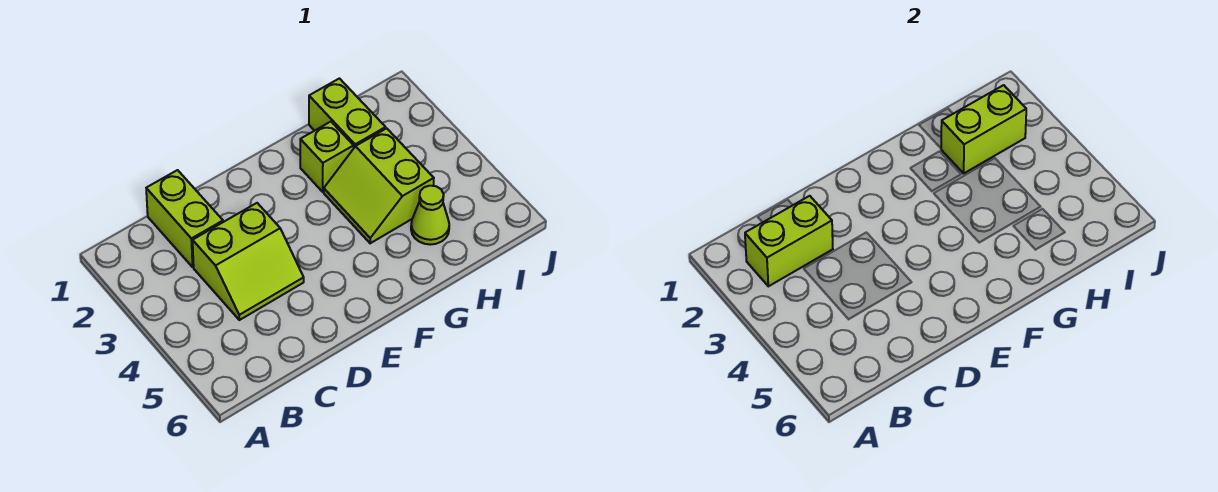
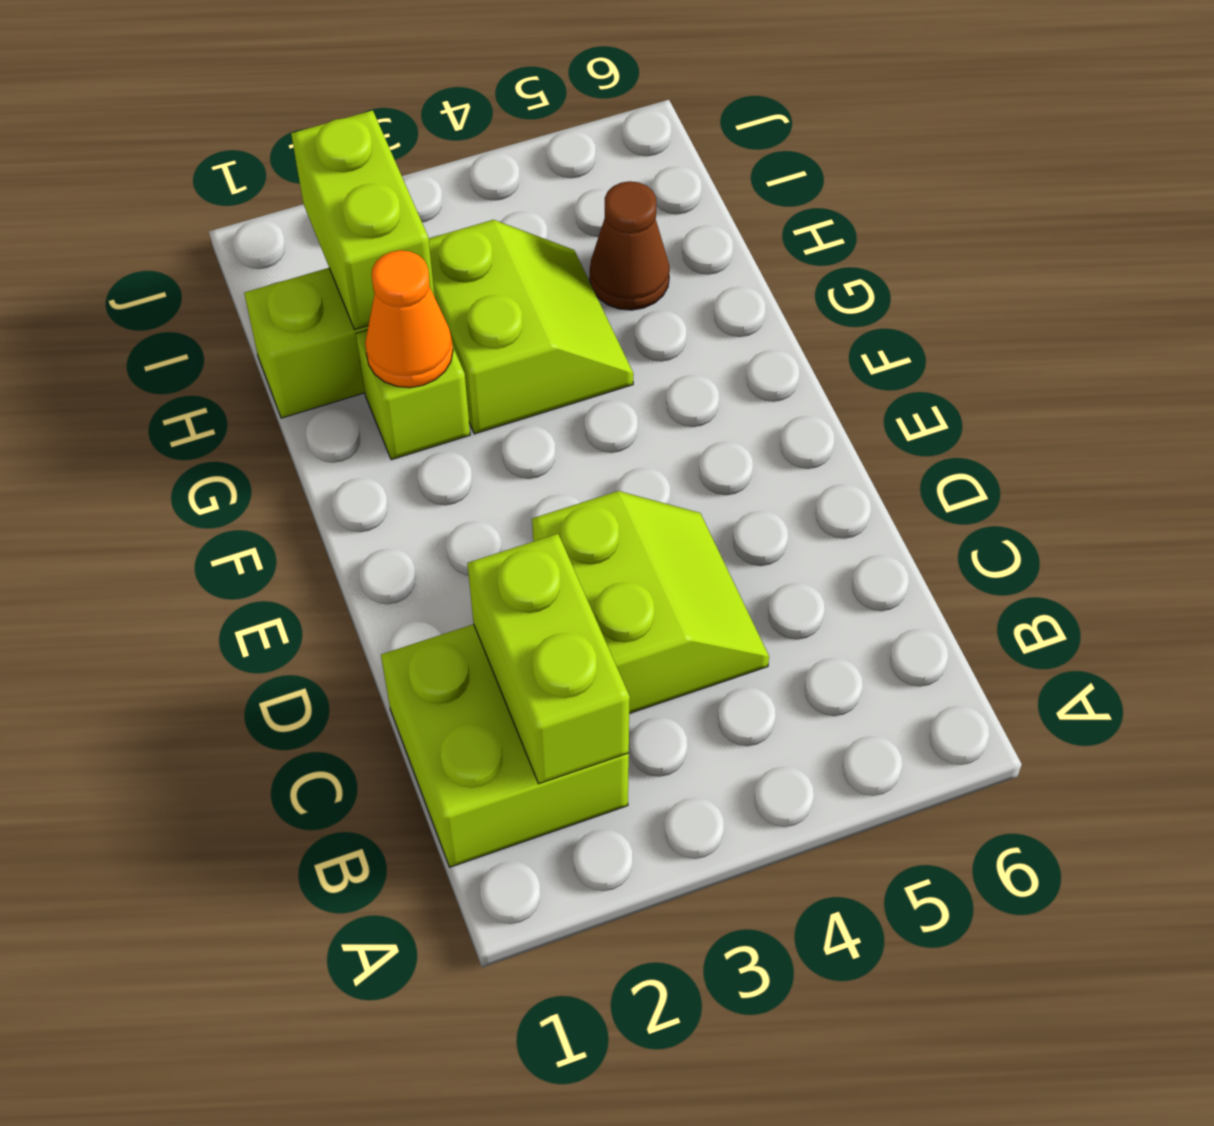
lime brick C1:C2 level 1 -> lime brick B1:C2 level 1
none -> orange cone G2 level 2
lime slope G3:H4 level 1 top H -> lime slope G3:H4 level 1 top 3
lime cone H5 level 1 -> brown cone H5 level 1

